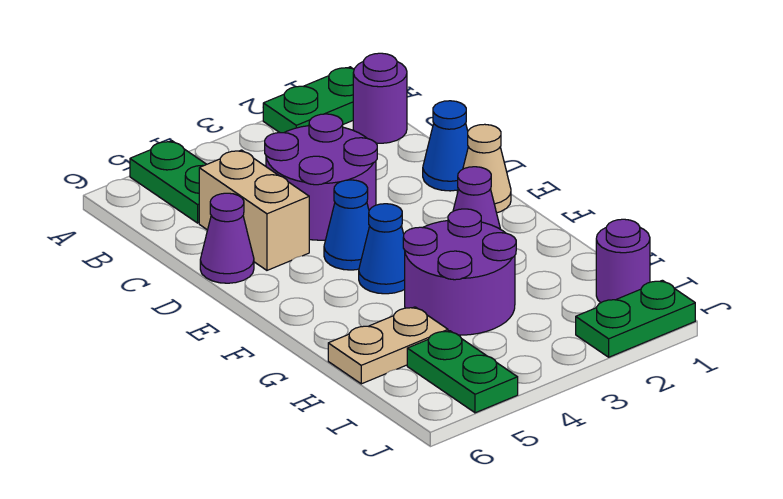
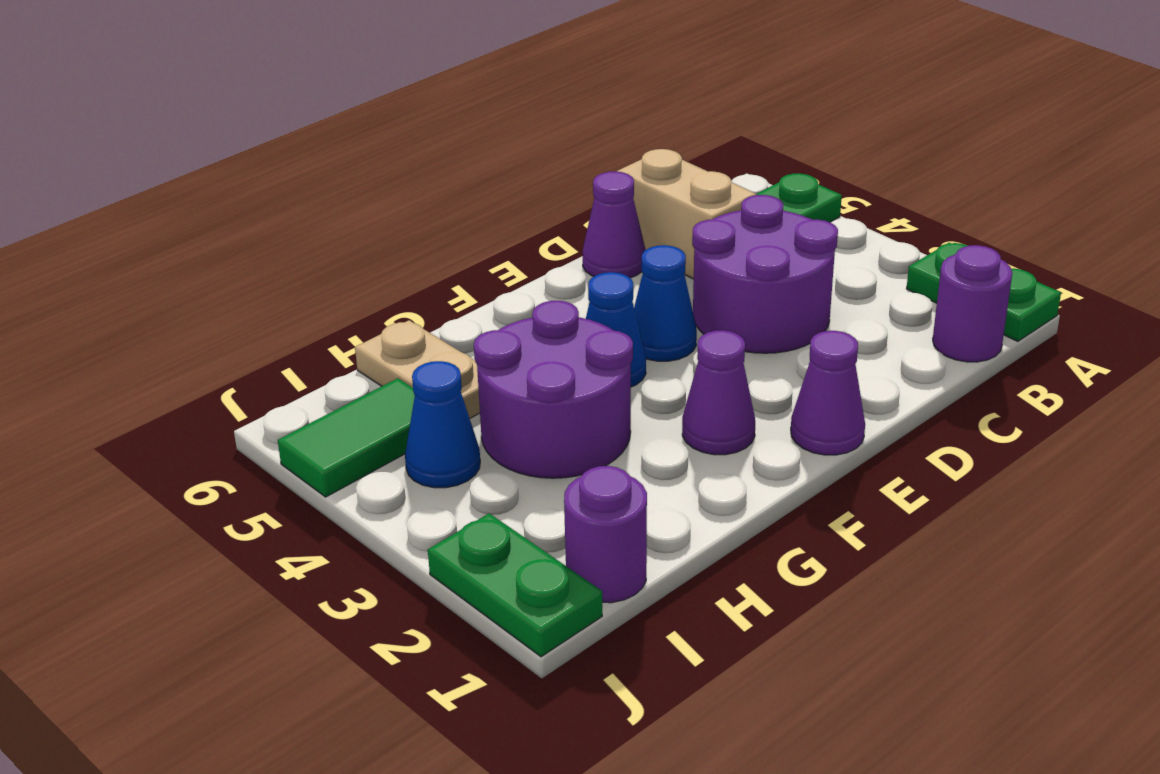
tan brick C5:D5 level 1 -> tan brick C5:C6 level 1
blue cone D1 level 1 -> blue cone I4 level 1
tan cone E1 level 1 -> purple cone E1 level 1
green plate I5:J5 level 1 -> green tile I5:J5 level 1

